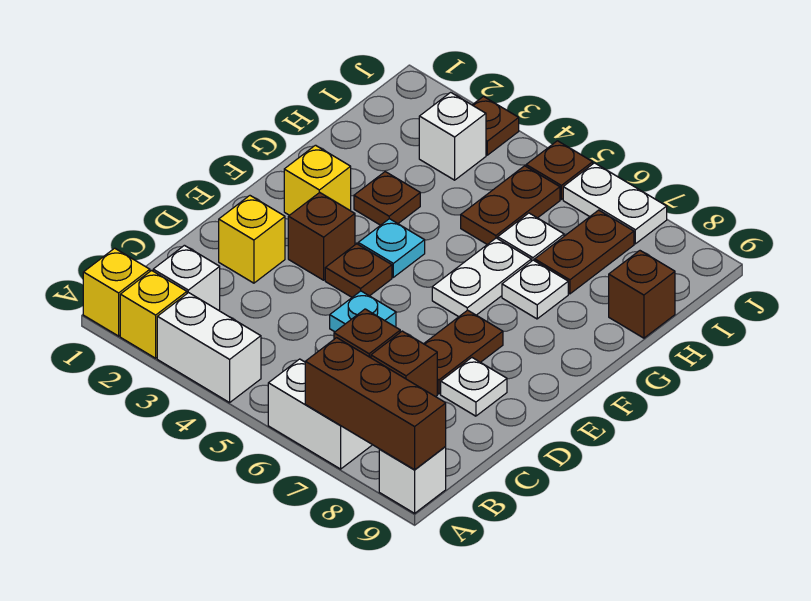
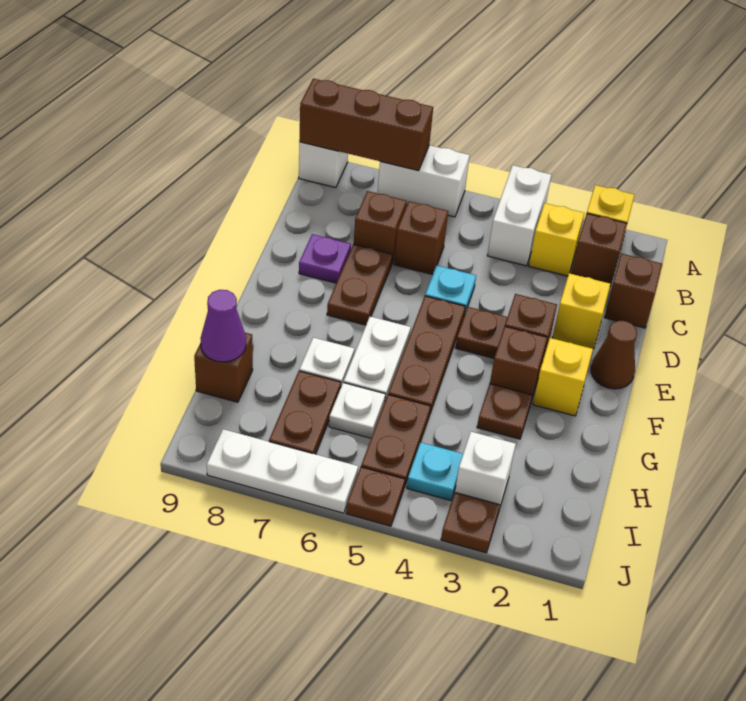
yellow brick A1 level 1 -> yellow brick B3 level 1
white brick A3:A4 level 1 -> white brick A4:B4 level 1
white brick B2 level 1 -> brown brick B2 level 1
none -> brown brick C1 level 1
white plate D8 level 1 -> purple plate D8 level 1
none -> brown cone E1 level 1
none -> brown plate E5:G5 level 1
none -> brown brick F3 level 1
cyan plate F4 level 1 -> cyan plate I4 level 1
none -> purple cone H9 level 2
white plate J6:J7 level 1 -> white plate J6:J8 level 1

